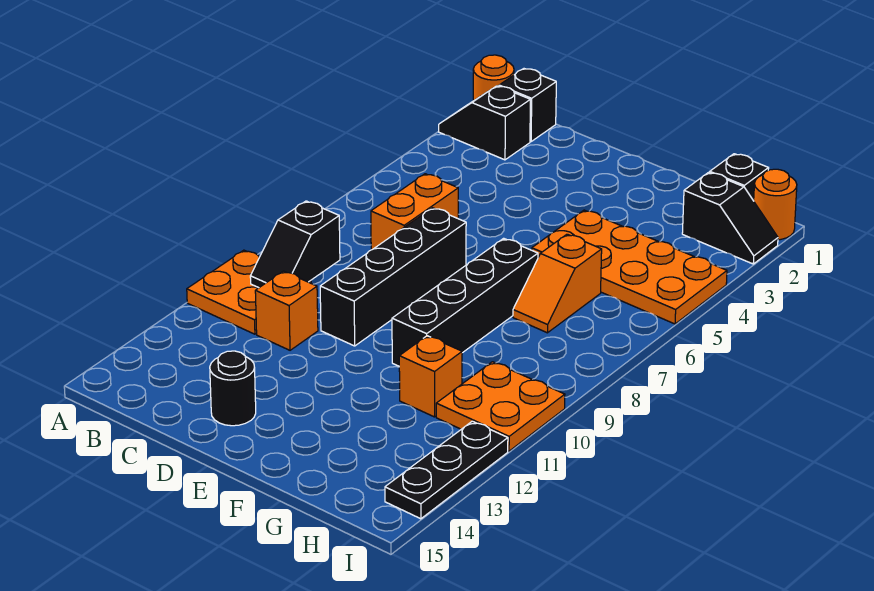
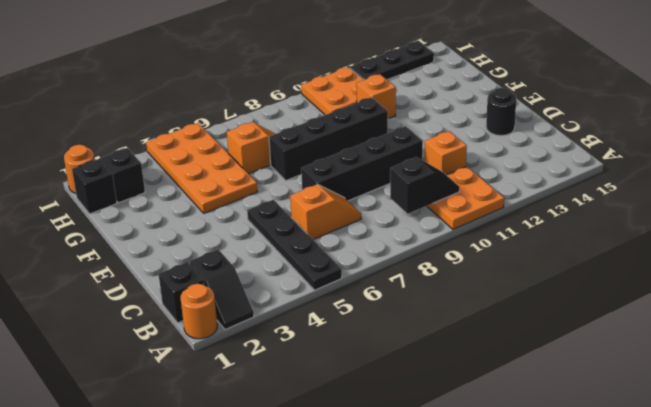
none -> black plate A5:D5 level 1
orange brick C6:C7 level 1 -> orange slope C6:C7 level 1 top 6

